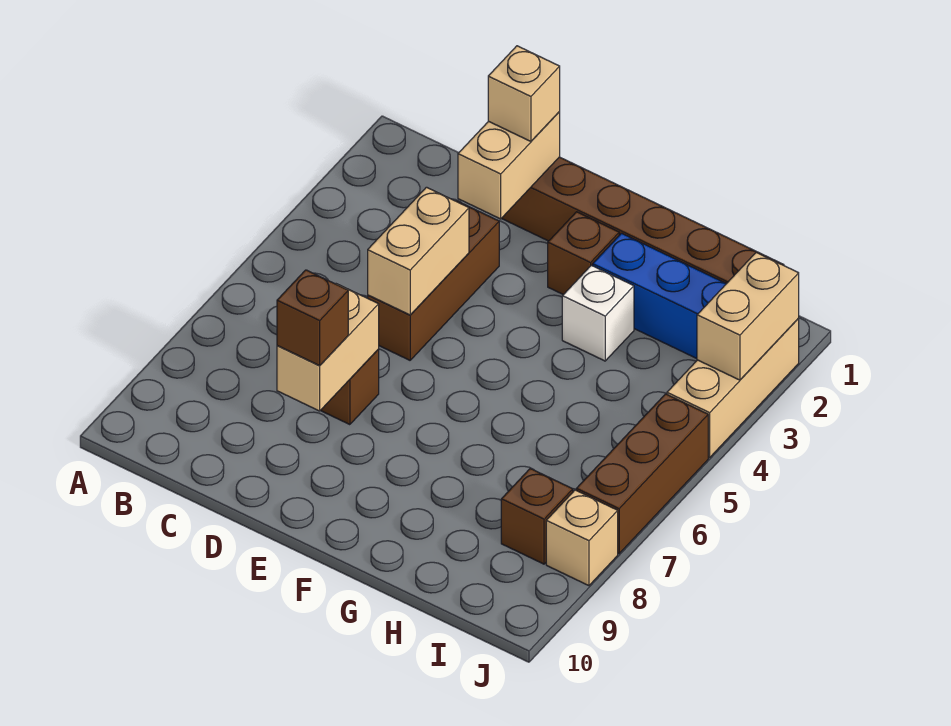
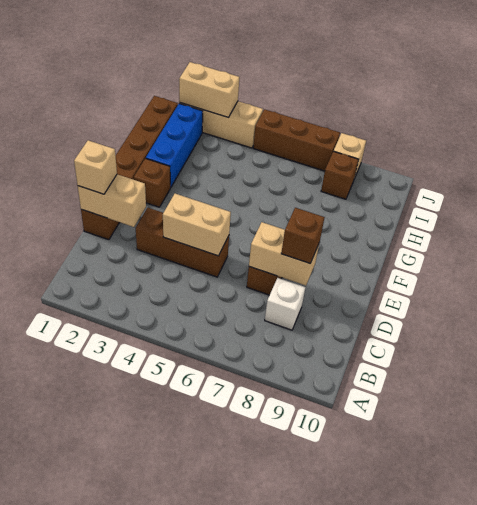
white brick G3 level 1 -> white brick C8 level 1

